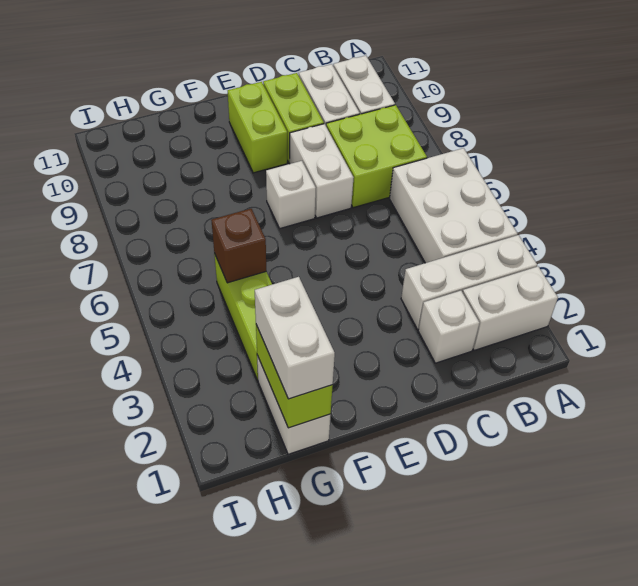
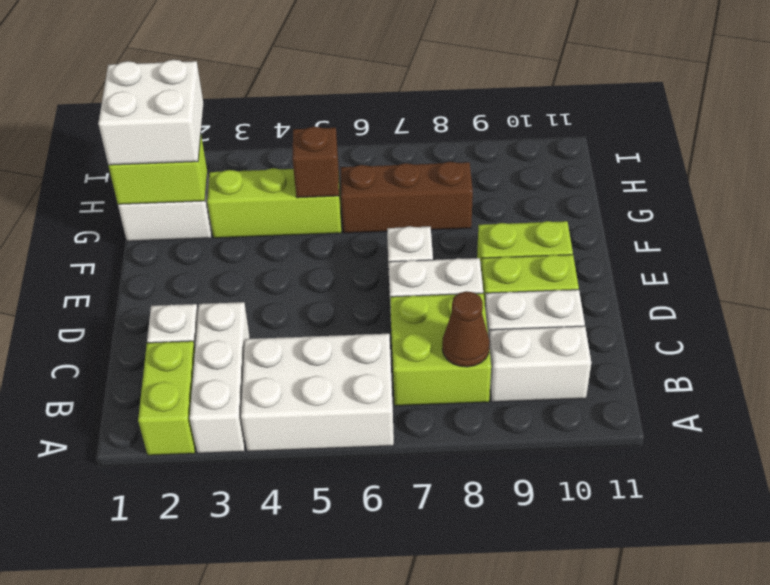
white brick A2:B2 level 1 -> lime brick A2:B2 level 1
none -> brown cone B8 level 2
white brick G1:G2 level 3 -> white brick G1:H2 level 3
none -> brown brick G6:G8 level 1

